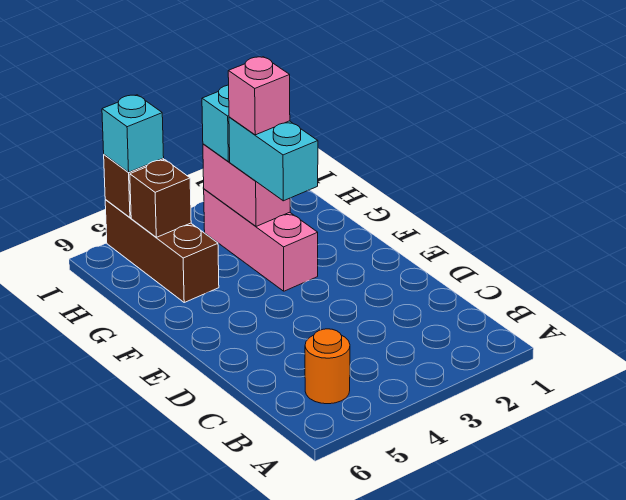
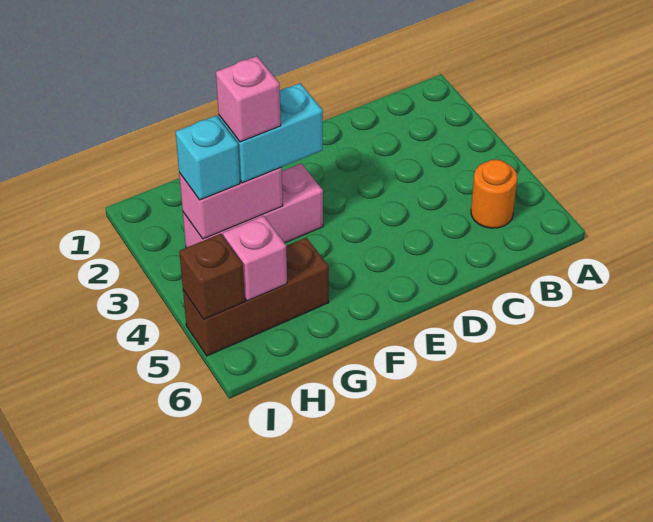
brown brick H5 level 2 -> pink brick H5 level 2
cyan brick I5 level 3 -> none

